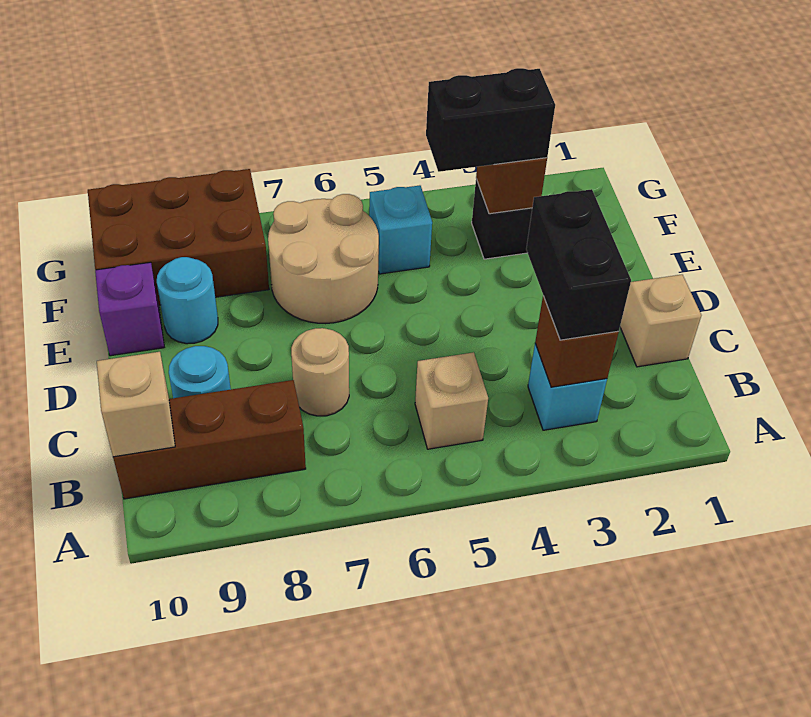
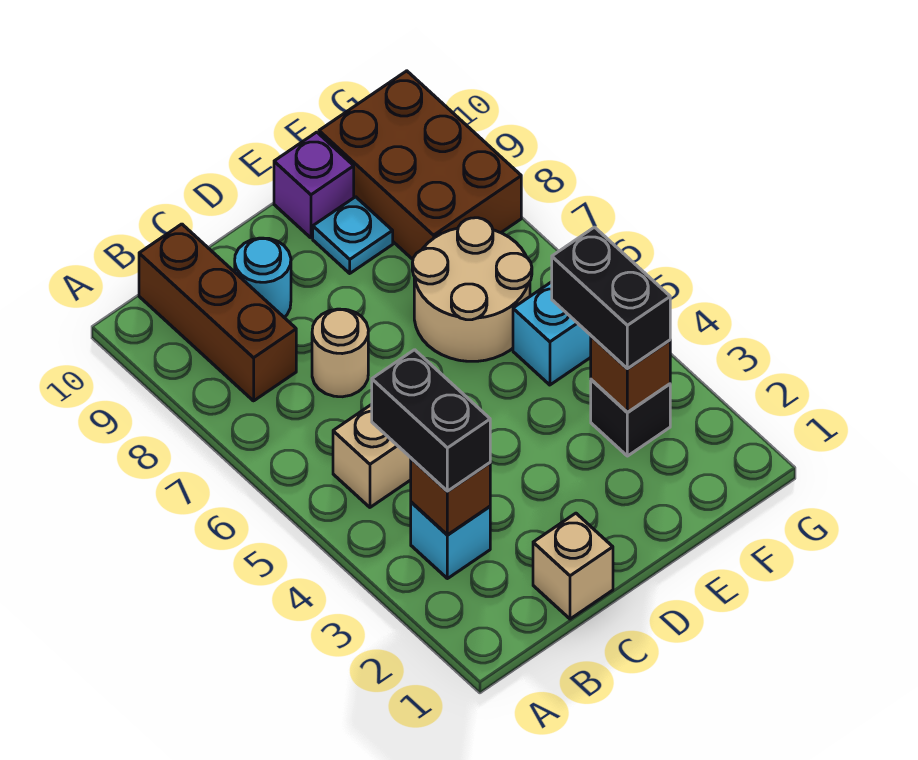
black brick B3:C3 level 3 -> black brick B3:B4 level 3
tan brick B10 level 2 -> none
cyan round brick E9 level 1 -> cyan plate E9 level 1

